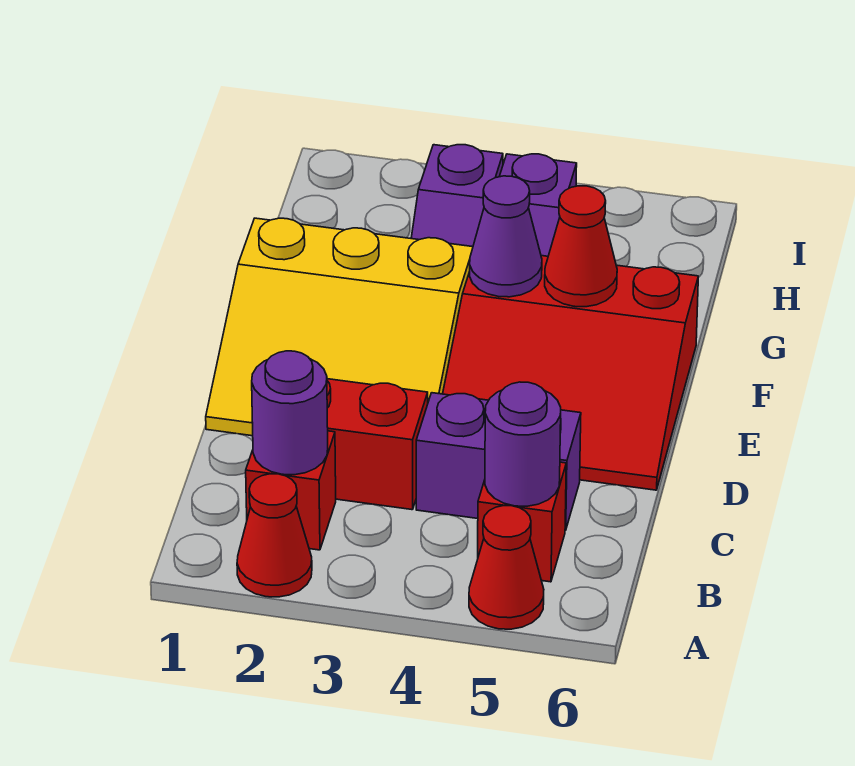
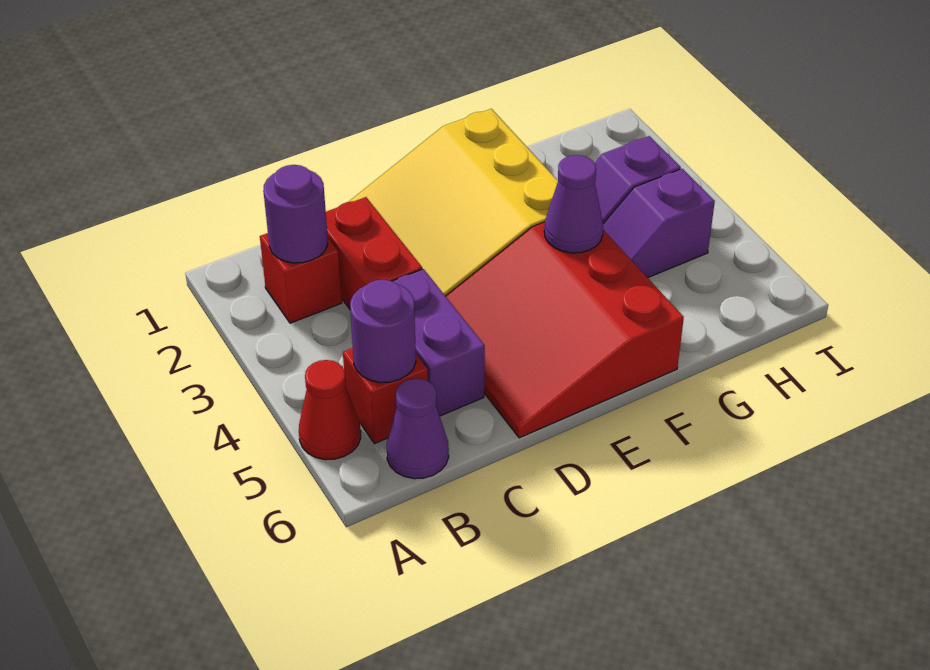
red cone A2 level 1 -> none
none -> purple cone B6 level 1
red cone F5 level 2 -> none

